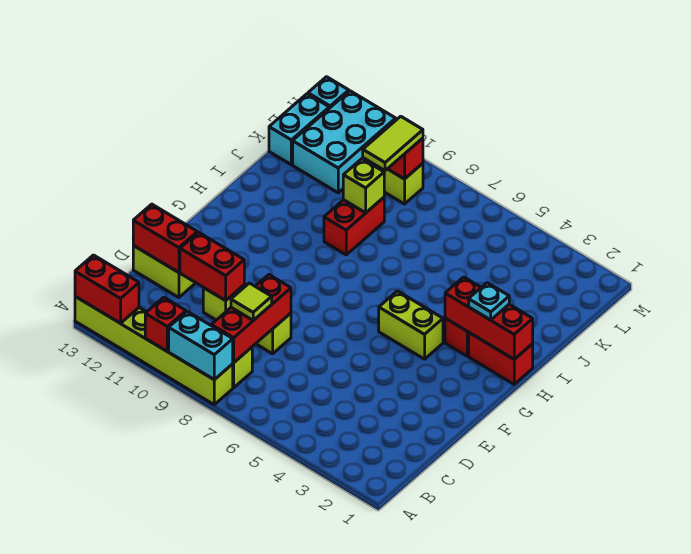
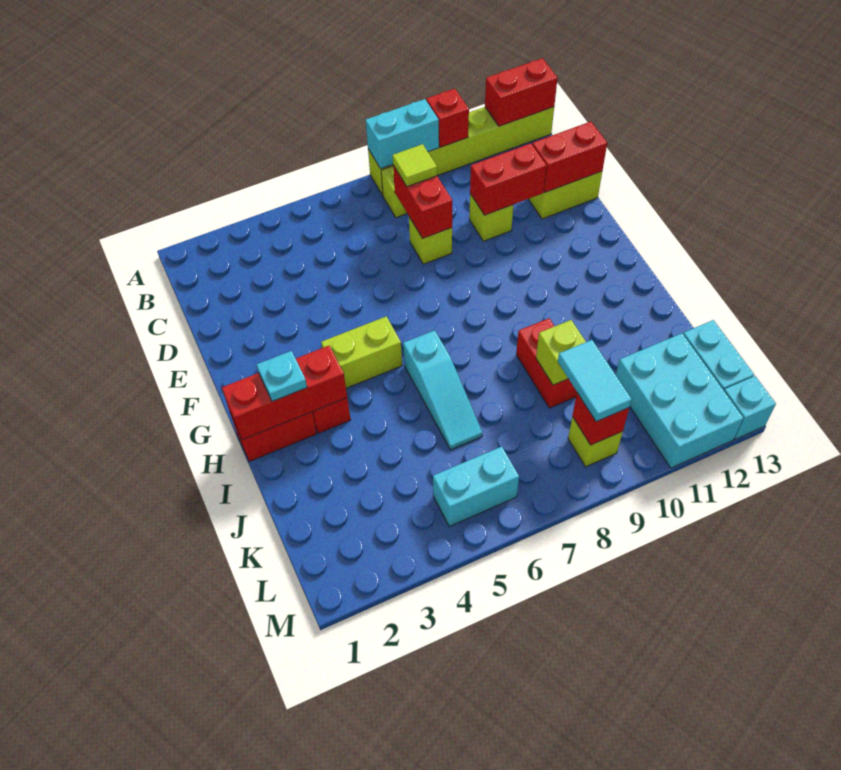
red brick B8:D8 level 2 -> red brick C8:D8 level 2
none -> cyan slope H6:J6 level 1 top H
lime tile K9:L9 level 3 -> cyan tile K9:L9 level 3
none -> cyan brick L5:L6 level 1

